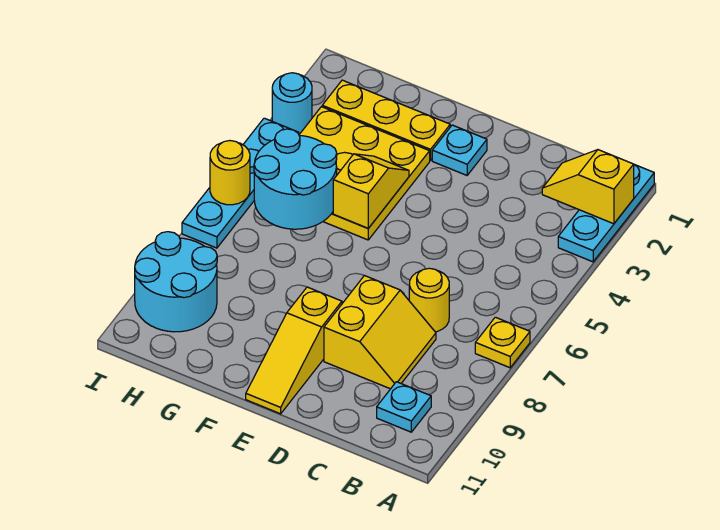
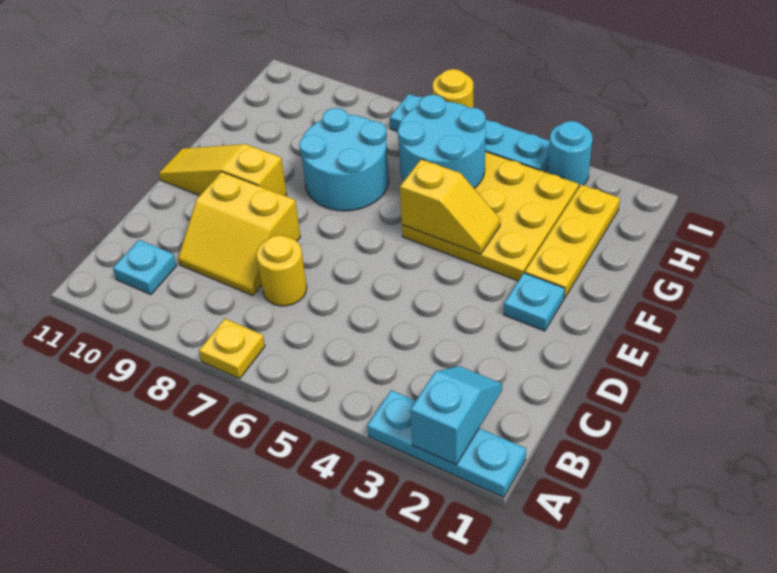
yellow slope A2:B2 level 2 top A -> cyan slope A2:B2 level 2 top A
cyan round brick H9:I10 level 1 -> cyan round brick F7:G8 level 1

